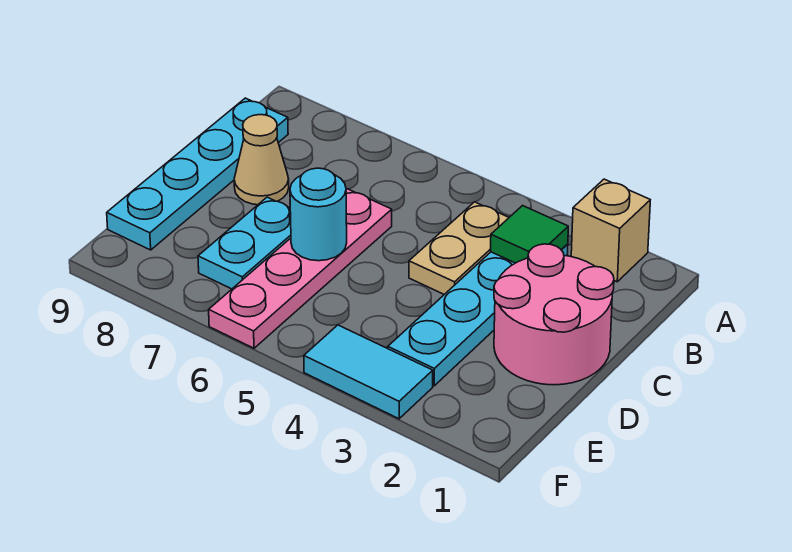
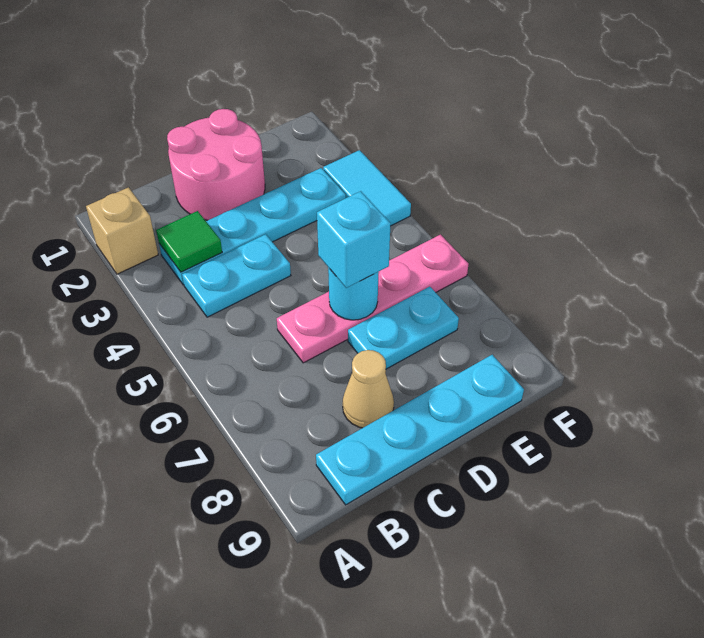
tan plate B4:C4 level 1 -> cyan plate B4:C4 level 1
none -> cyan brick D6 level 3

